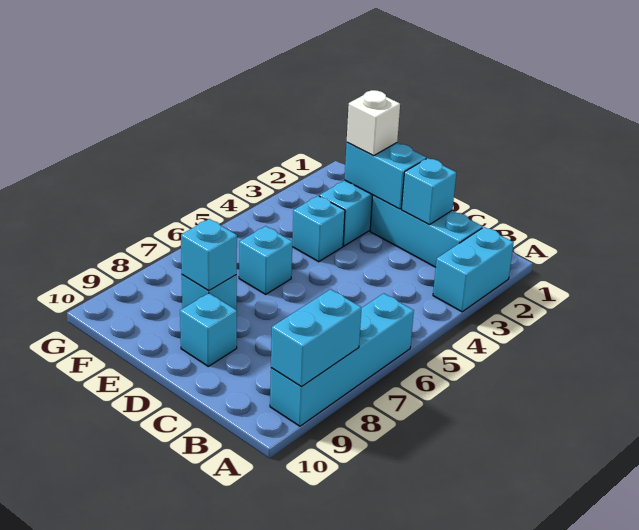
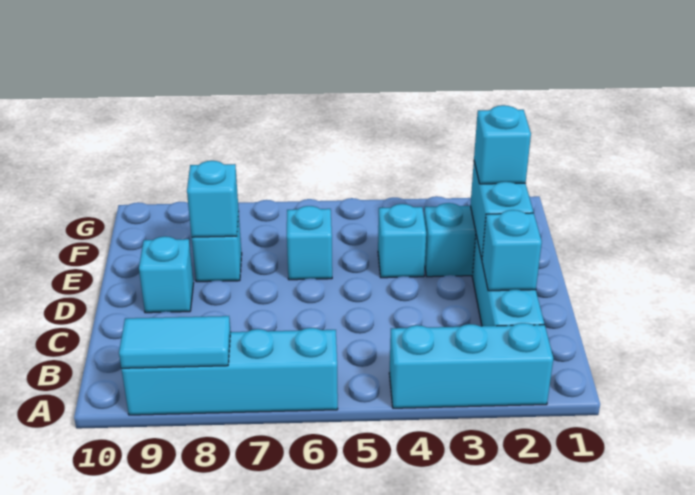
cyan brick A2:A3 level 1 -> cyan brick A2:A4 level 1
cyan brick A8:A9 level 2 -> cyan tile A8:A9 level 2
white brick E2 level 3 -> cyan brick E2 level 3

